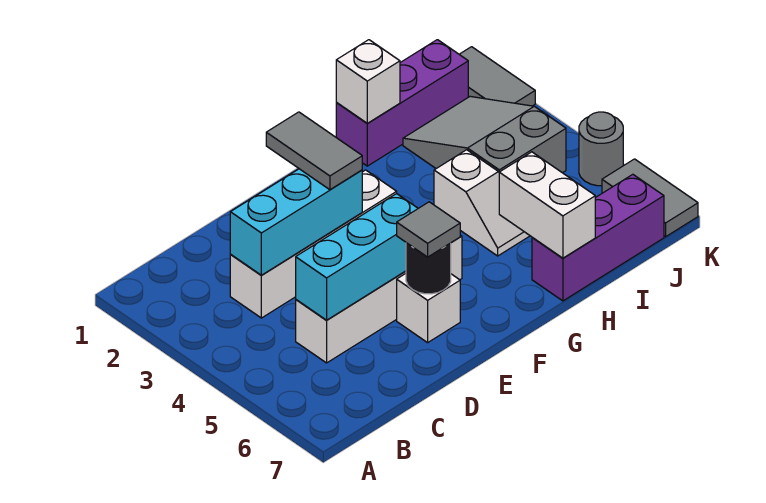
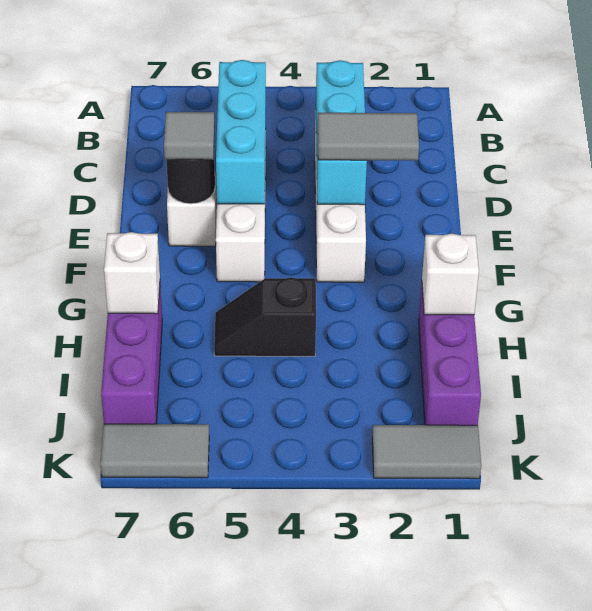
white slope H4:H5 level 1 top 4 -> black slope H4:H5 level 1 top 4
white brick H6:H7 level 2 -> white brick H7 level 2
grey slope I2:J4 level 1 top 4 -> none
grey round brick K5 level 1 -> none

